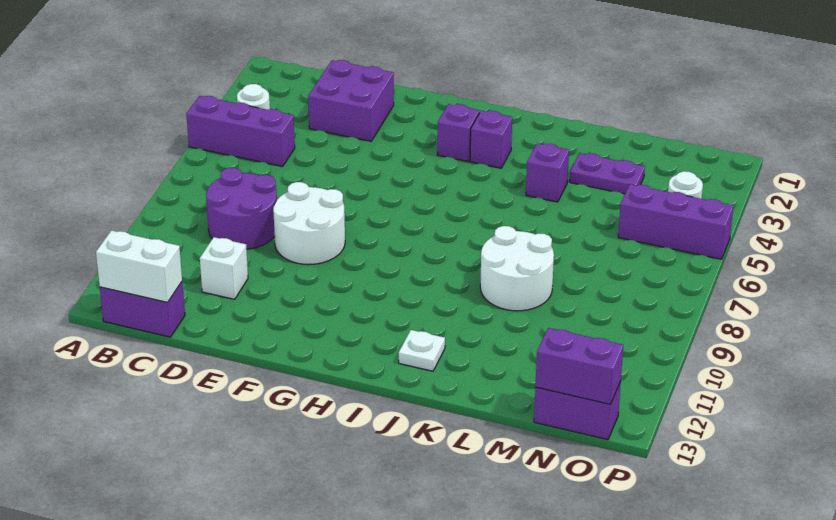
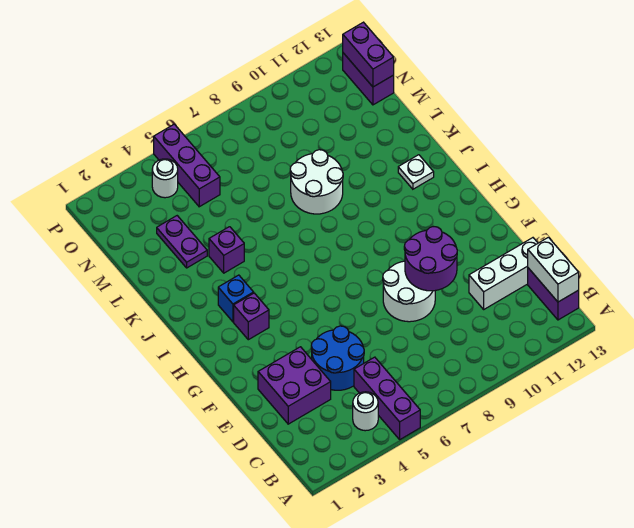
purple round brick C8:D9 level 1 -> purple round brick E9:F10 level 2
none -> blue round brick D4:E5 level 1
white brick D11 level 1 -> white brick D11:D13 level 1
purple brick I3 level 1 -> blue brick I3 level 1

